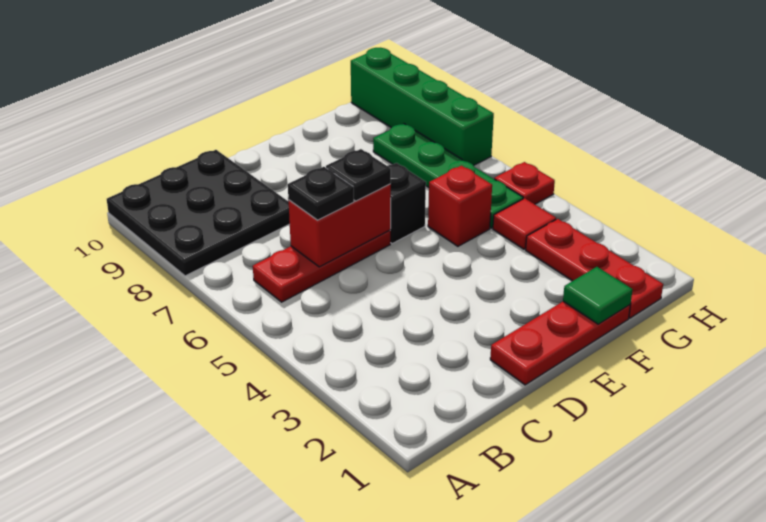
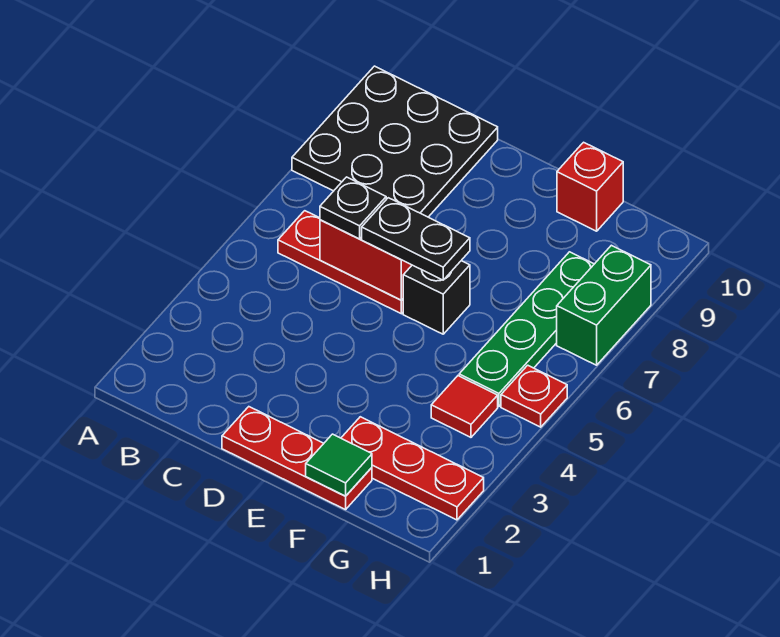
black plate D6 level 3 -> black plate D6:E6 level 3
red brick F5 level 1 -> red brick F10 level 1
red plate G1:G3 level 1 -> red plate F2:H2 level 1
green brick H7:H10 level 1 -> green brick H7:H8 level 1

